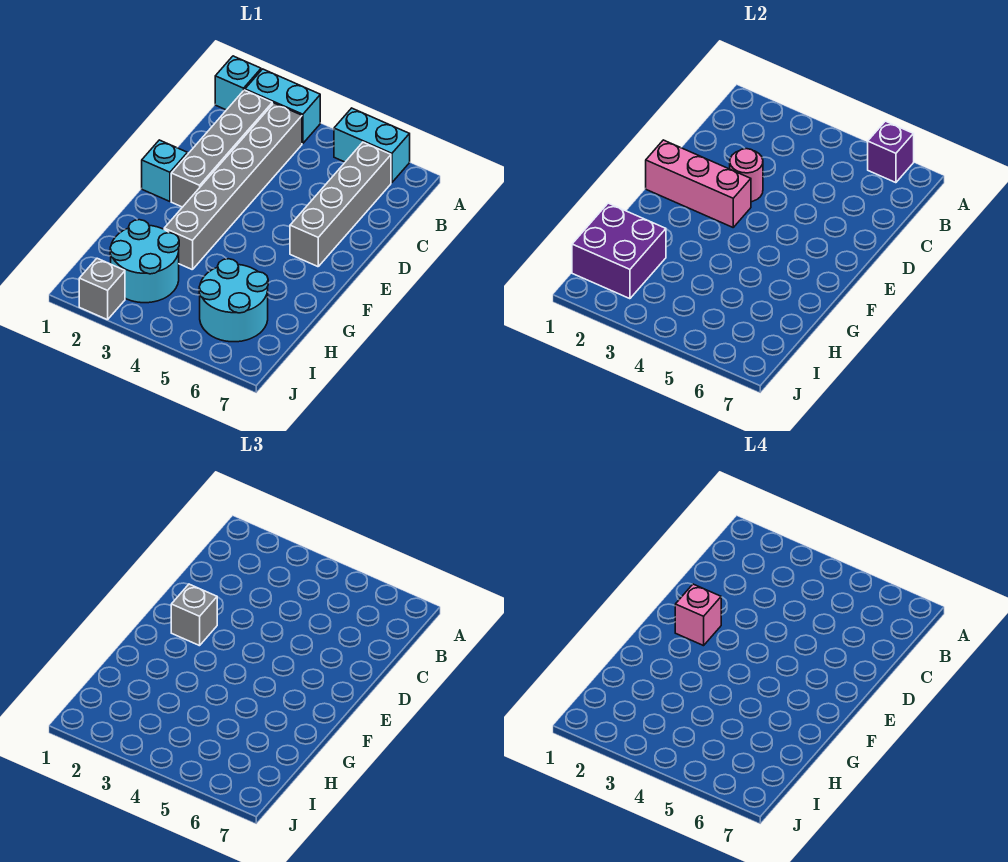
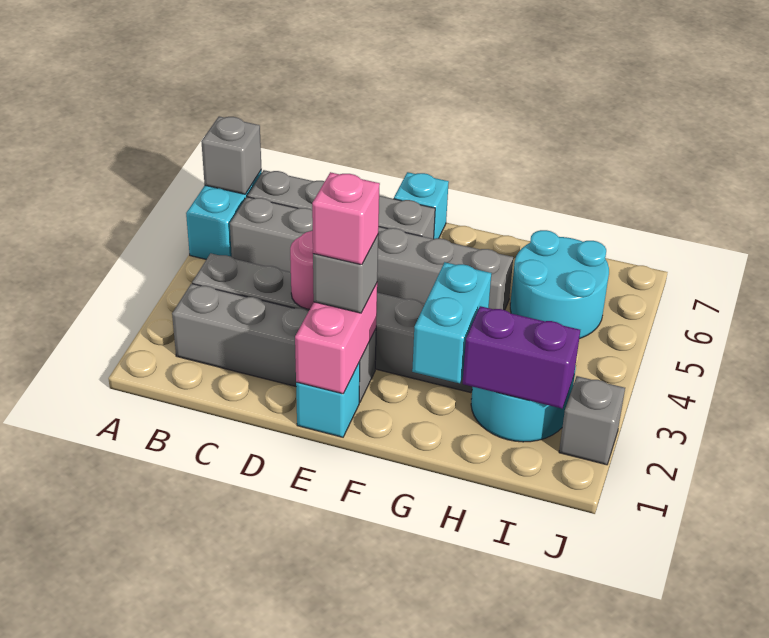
cyan brick A1 level 1 -> cyan brick E7 level 1
cyan brick A2:A3 level 1 -> cyan brick G2:G3 level 2
purple brick A6 level 2 -> grey brick A6 level 2
none -> grey brick B5:G5 level 1
pink brick E1:E3 level 2 -> pink brick E1:E2 level 2
purple brick H1:I2 level 2 -> purple brick H2:I2 level 2

